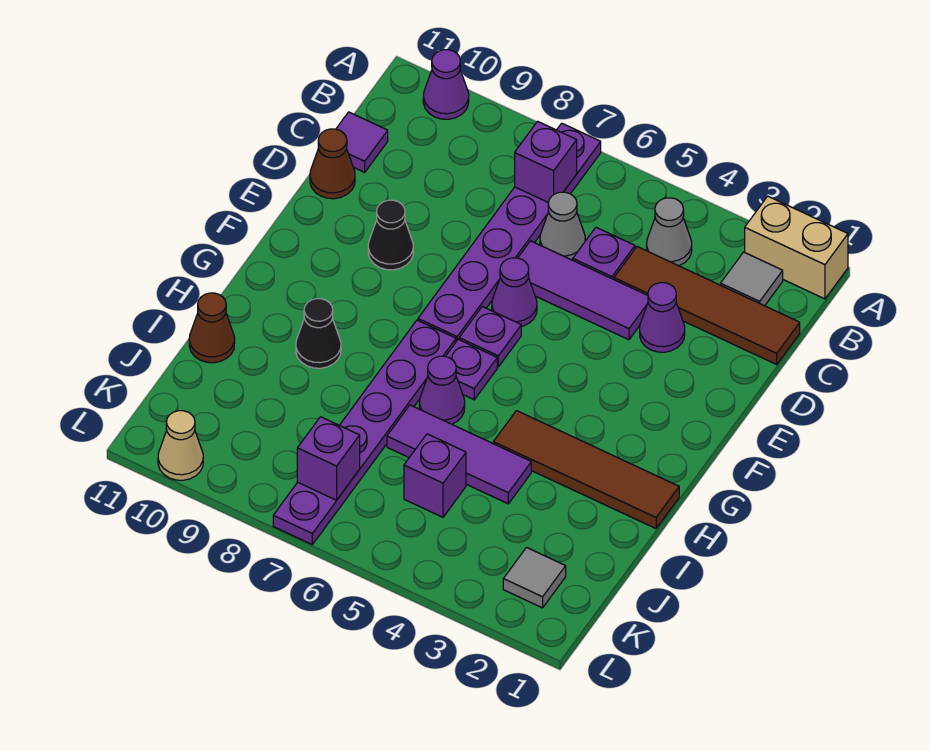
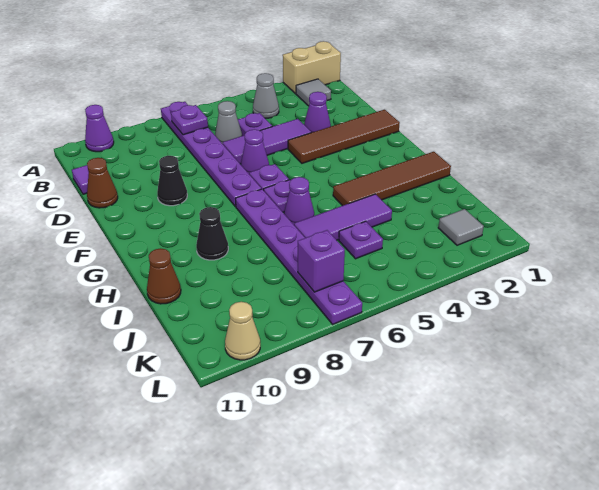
purple brick B7 level 2 -> purple plate B7 level 2
brown tile C1:C4 level 1 -> brown tile E1:E4 level 1
purple brick J5 level 1 -> purple plate J5 level 1

